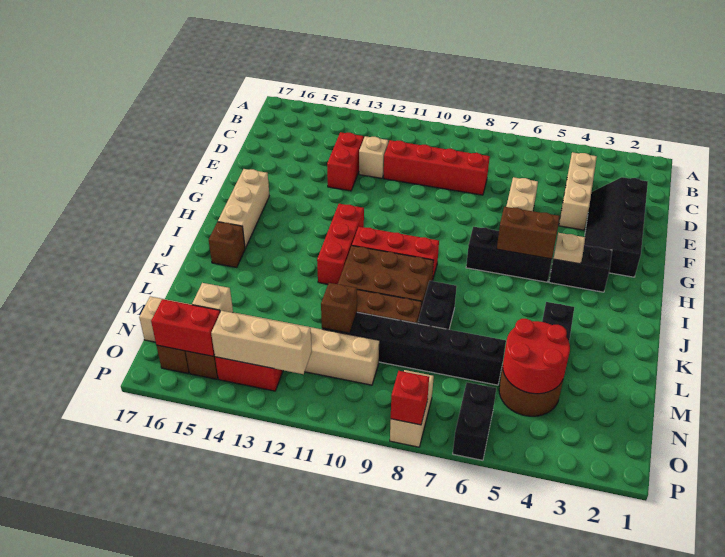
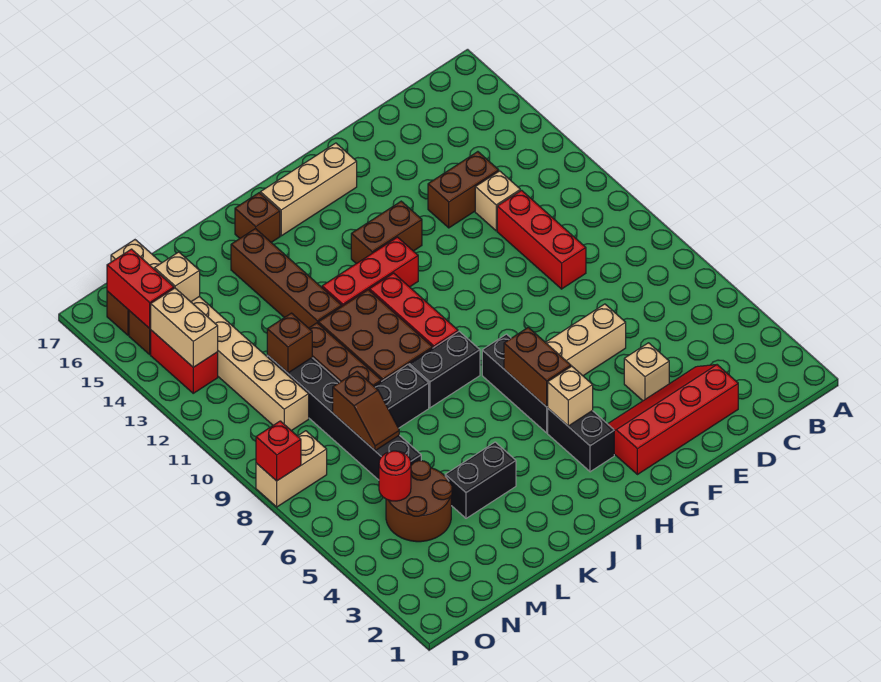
tan brick C4:E4 level 1 -> tan brick E4 level 1
black slope D2:G3 level 1 top 2 -> red slope D2:G3 level 1 top 2
red brick D8:D11 level 1 -> red brick D9:D11 level 1
red brick D13:E13 level 1 -> brown brick D13:E13 level 1
none -> brown brick G13:H13 level 1
tan plate H4 level 2 -> tan brick H4 level 2
none -> brown brick K12:K15 level 1
red round brick M4:N5 level 2 -> red round brick N5 level 2
none -> brown slope M7:M8 level 2 top 8
black brick O6:P6 level 1 -> black brick I8:J8 level 1
tan brick O12:O14 level 2 -> tan brick O13:O14 level 2

